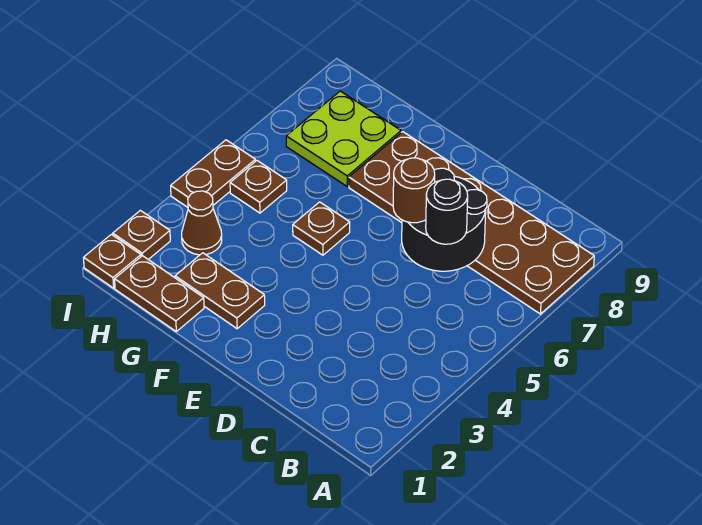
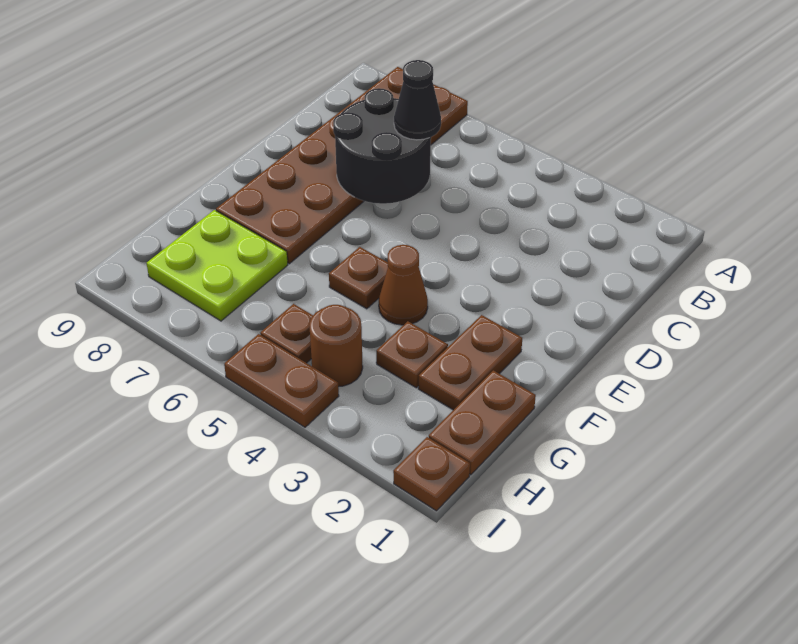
black round brick C6 level 3 -> black cone C6 level 3
brown round brick D6 level 3 -> brown round brick H4 level 1
brown cone H3 level 1 -> brown cone F4 level 1
brown plate I2 level 1 -> brown plate G3 level 1

